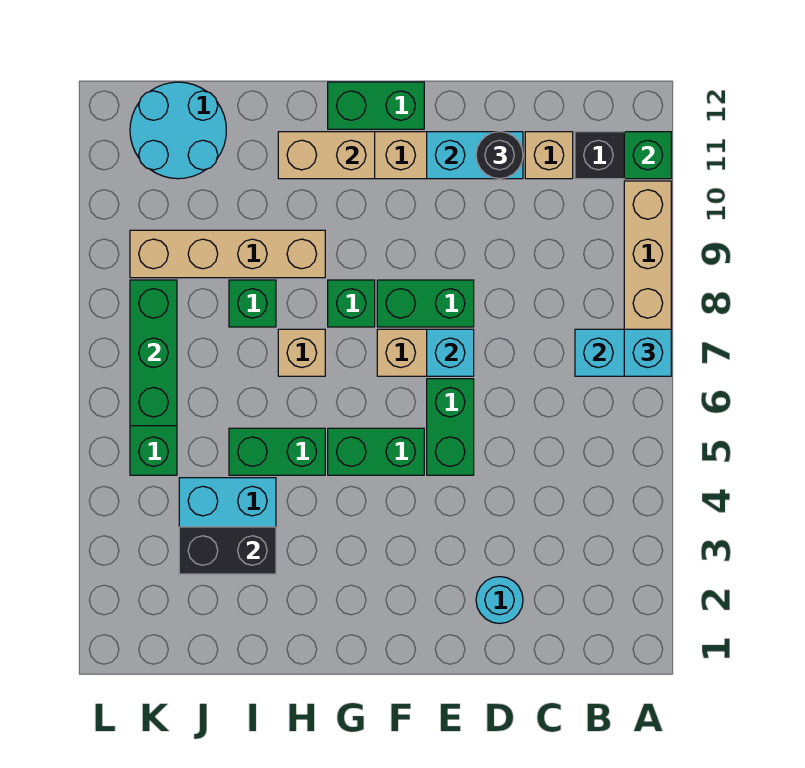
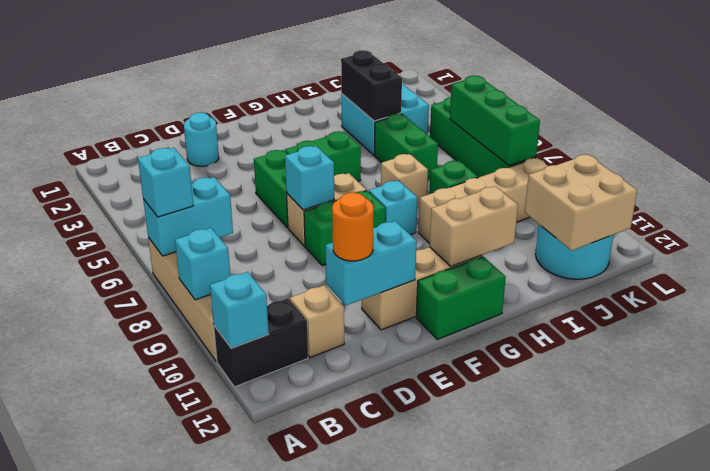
none -> cyan brick A9 level 2
green brick A11 level 2 -> cyan brick A11 level 2
black round brick D11 level 3 -> orange round brick D11 level 3
green brick G8 level 1 -> cyan brick G8 level 1
green brick H5:I5 level 1 -> green brick I5:I6 level 1
black brick I3:J3 level 2 -> black brick I3:I4 level 2
none -> tan brick J11:K12 level 2

